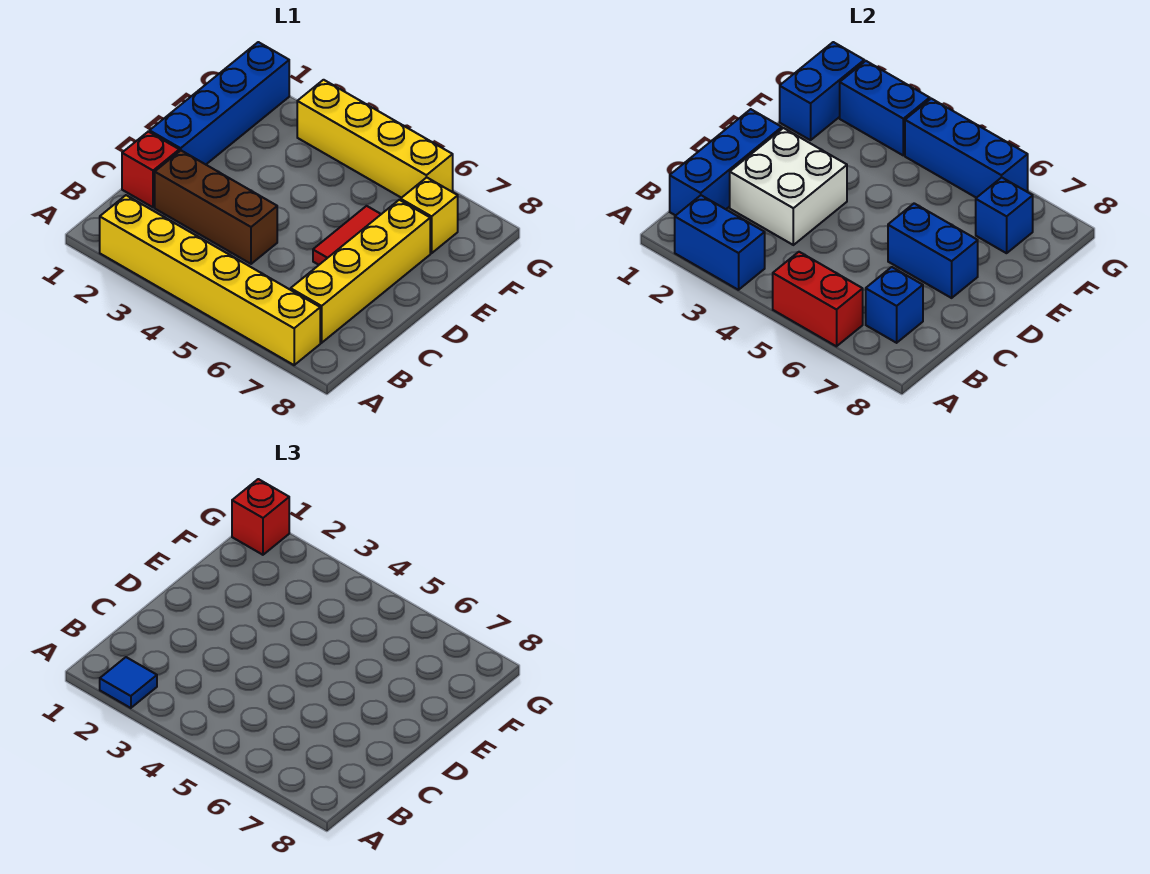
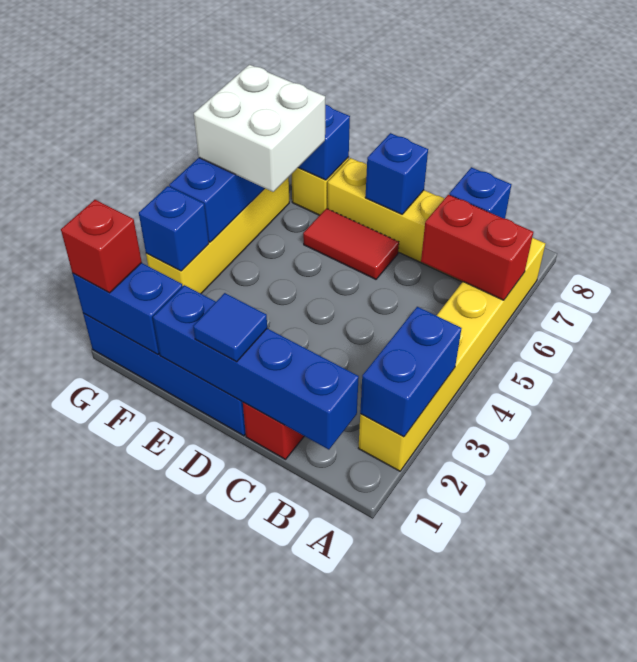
blue tile A2 level 3 -> blue tile D1 level 3
red brick A5:A6 level 2 -> red brick A6:B6 level 2
blue brick B1:D1 level 2 -> blue brick B1:E1 level 2
brown brick C2:C4 level 1 -> none
white brick C2:D3 level 2 -> white brick F5:G6 level 3
blue brick D6:D7 level 2 -> blue brick D7 level 2
blue brick G2:G3 level 2 -> blue brick G3 level 2

